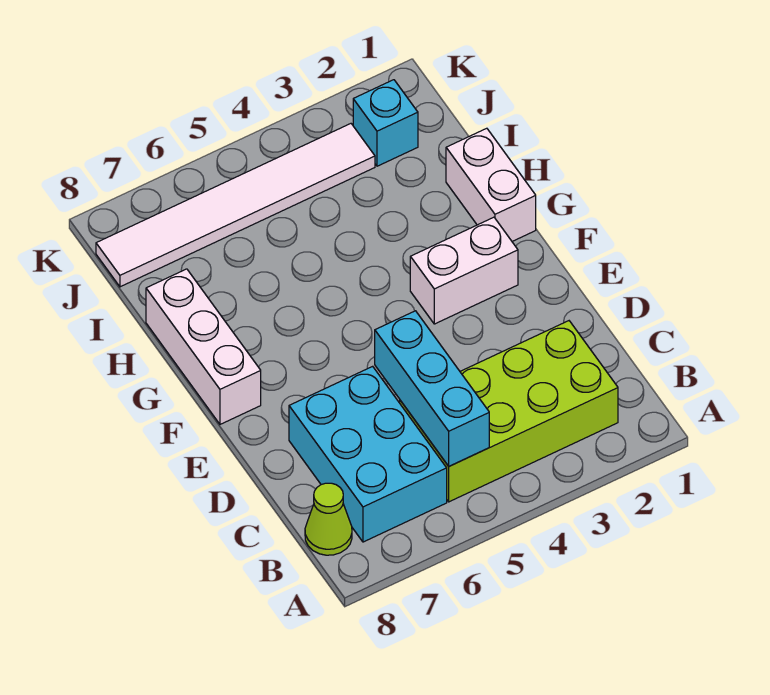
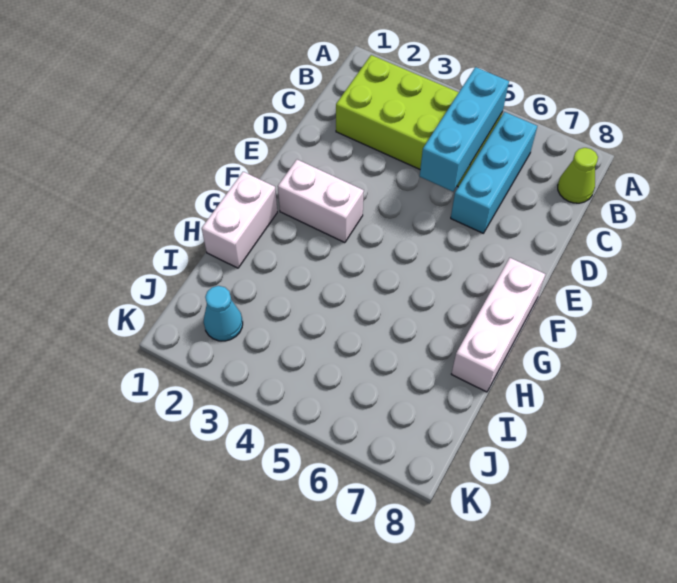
cyan brick B6:D7 level 1 -> cyan brick B6:D6 level 1
cyan brick J2 level 1 -> cyan cone J2 level 1
white tile J3:J8 level 1 -> none

